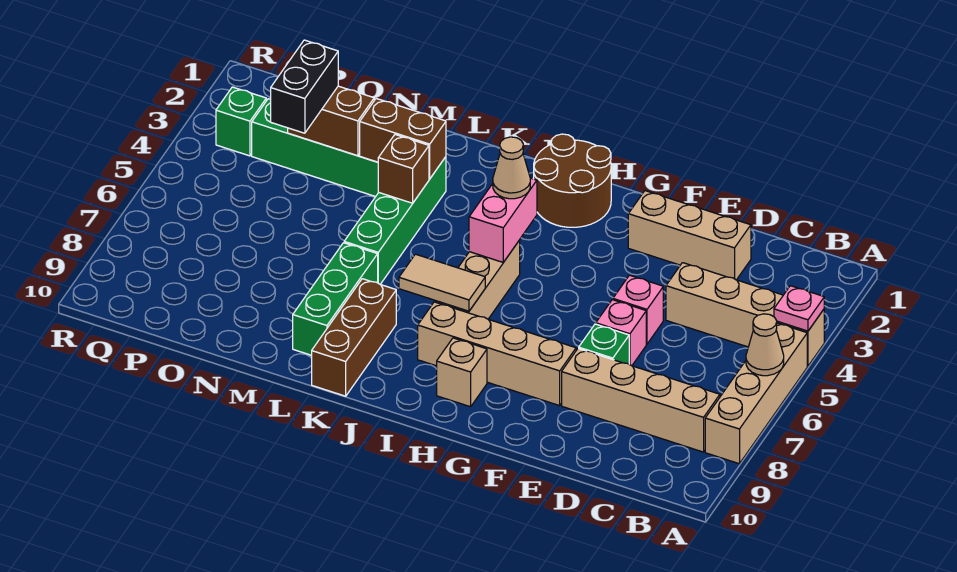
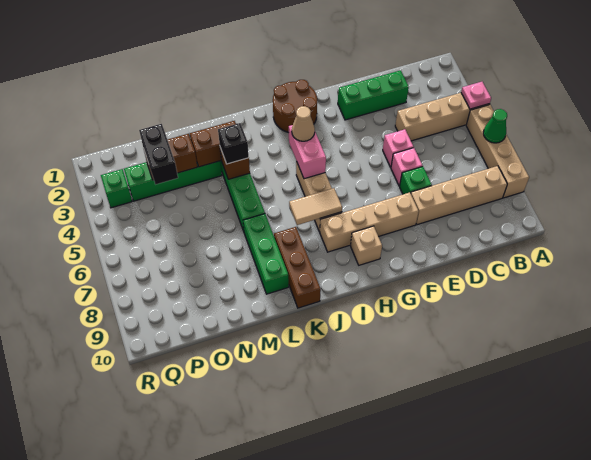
tan cone A6 level 2 -> green cone A6 level 2
tan brick D2:F2 level 1 -> green brick D2:F2 level 1
none -> black brick L4 level 3

